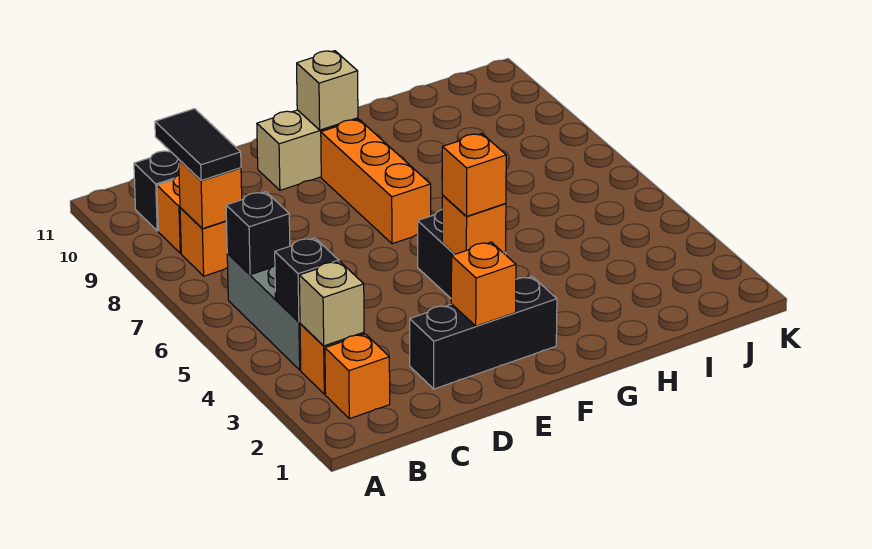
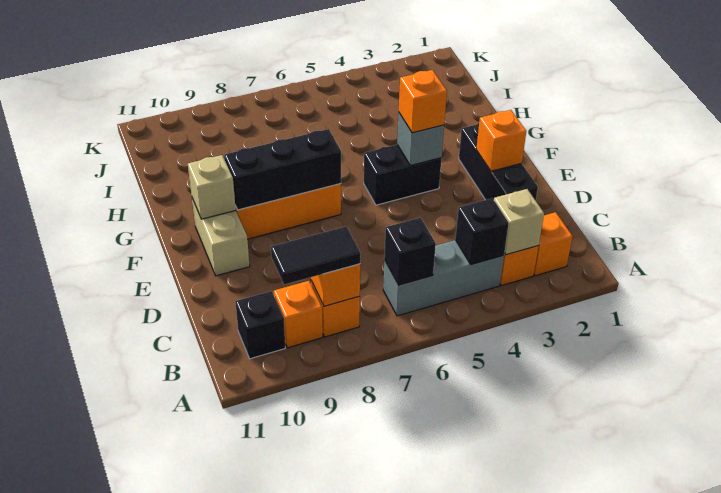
orange brick F4 level 2 -> grey brick F4 level 2
none -> black brick F7:F9 level 2

